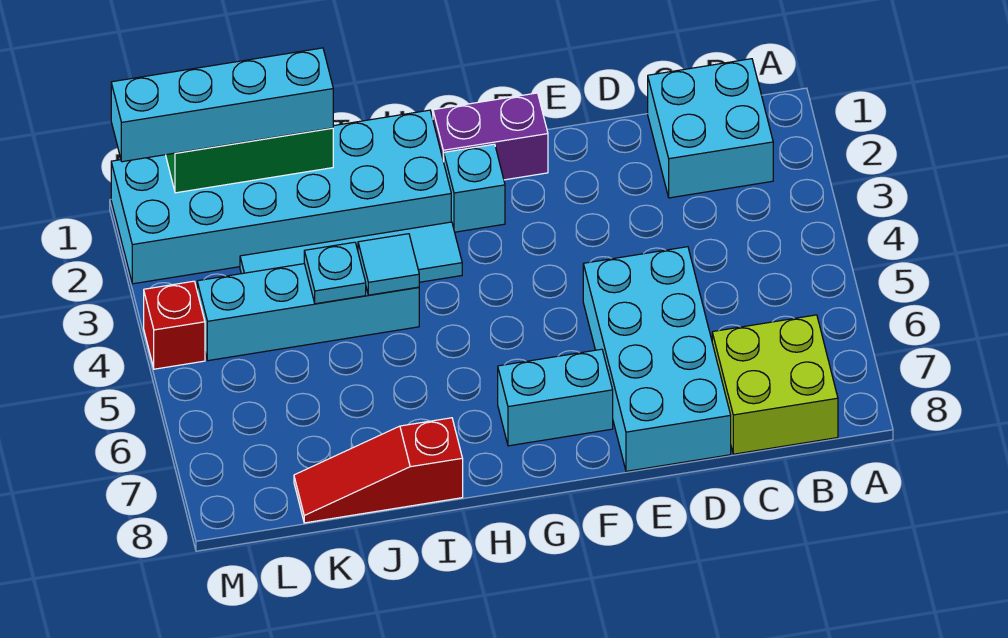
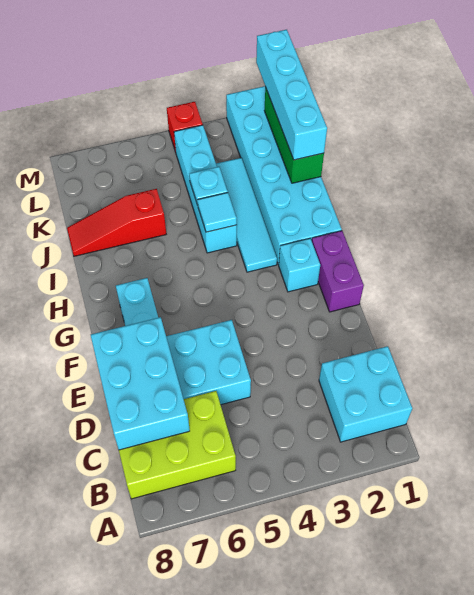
lime brick B7:C8 level 1 -> lime brick B6:C8 level 1
none -> cyan brick C7:E8 level 2
red slope I8:K8 level 1 top I -> red slope J6:J8 level 1 top 6

